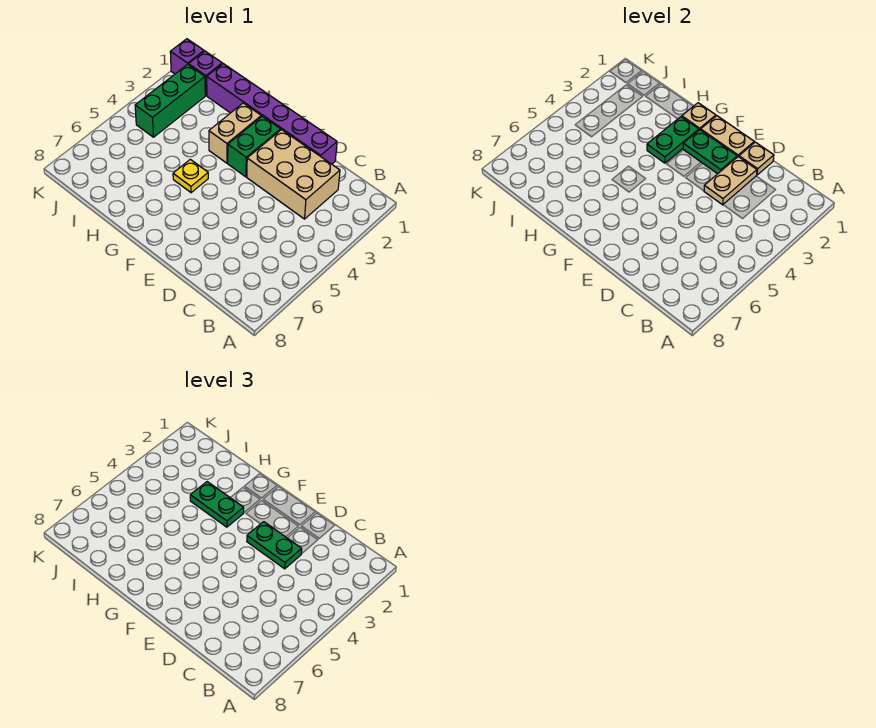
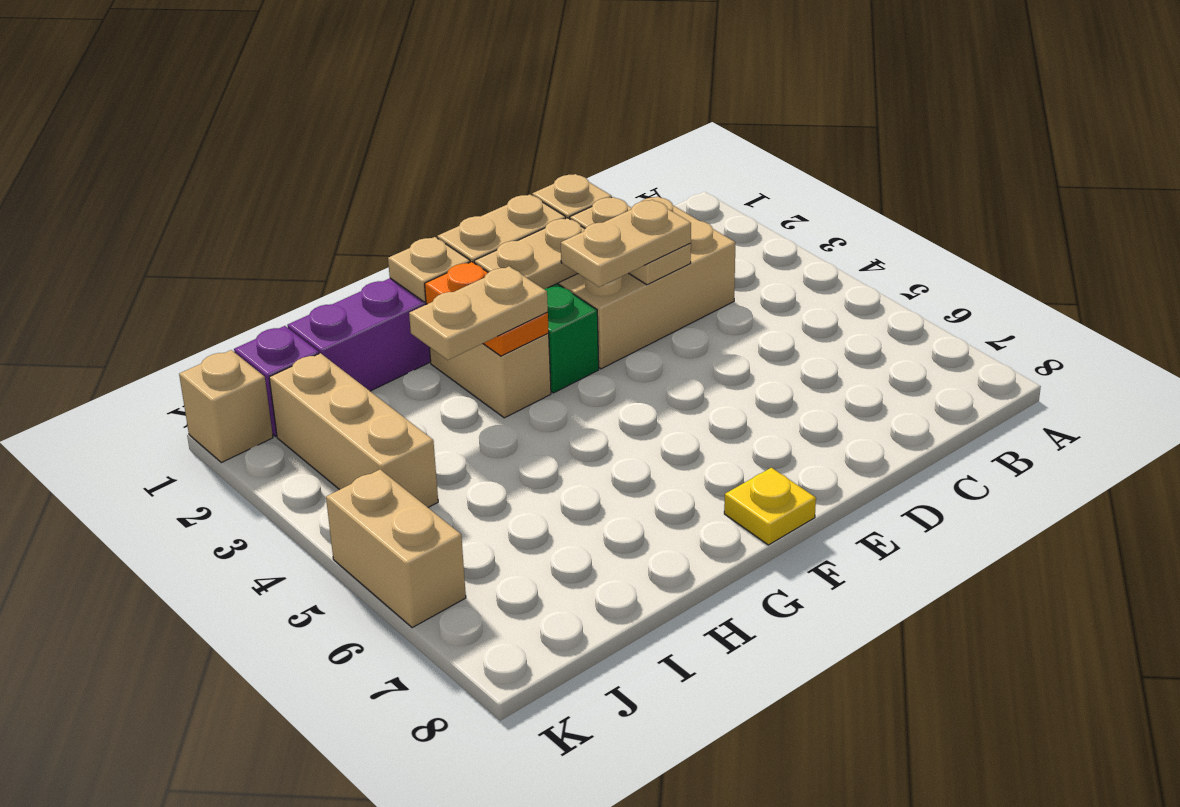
green plate D3:E3 level 3 -> tan plate D3:E3 level 3
green plate E2:F2 level 2 -> tan plate E2:F2 level 2
green plate G2:G3 level 2 -> orange plate G2:G3 level 2
green plate G3:H3 level 3 -> tan plate G3:H3 level 3
yellow plate G5 level 1 -> yellow plate F8 level 1
green brick J2:J4 level 1 -> tan brick J2:J4 level 1
purple brick K1 level 1 -> tan brick K1 level 1
none -> tan brick K5:K6 level 1

